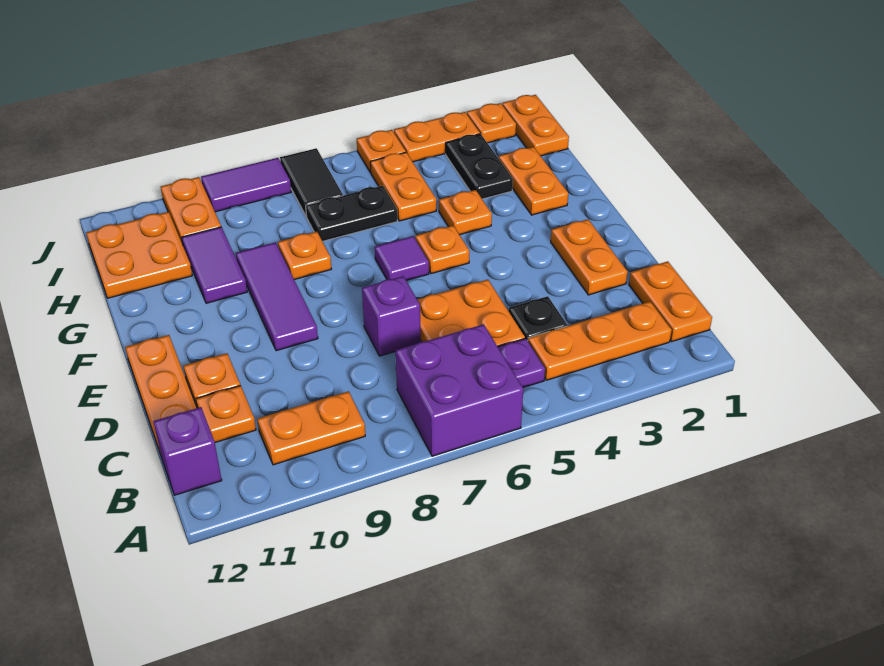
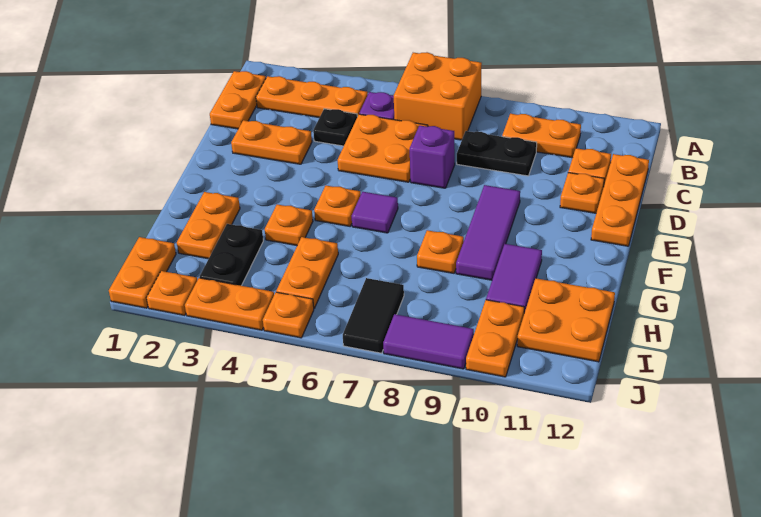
purple brick A6:B7 level 1 -> orange brick A6:B7 level 1
purple brick B12 level 1 -> none
orange plate D2:E2 level 1 -> orange plate D2:D3 level 1
black plate H6:H7 level 1 -> black plate C8:C9 level 1

